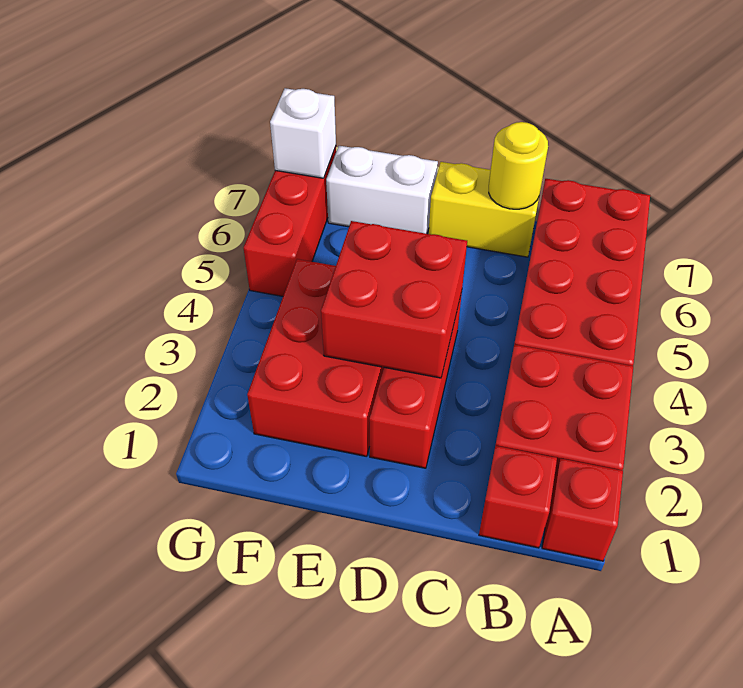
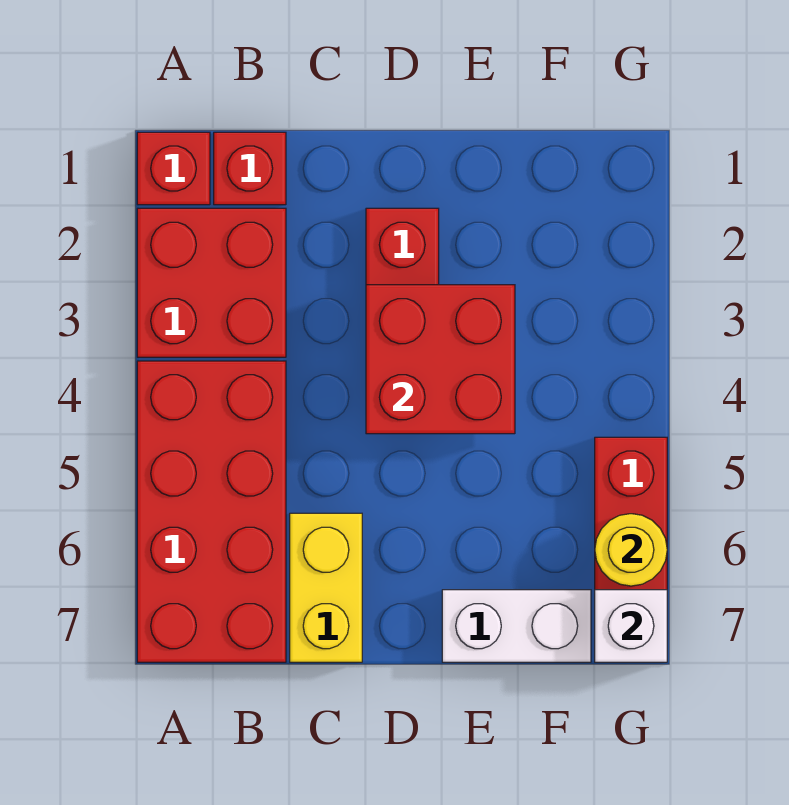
yellow brick C7:D7 level 1 -> yellow brick C6:C7 level 1
yellow round brick C7 level 2 -> yellow round brick G6 level 2
red brick E2:F4 level 1 -> none

